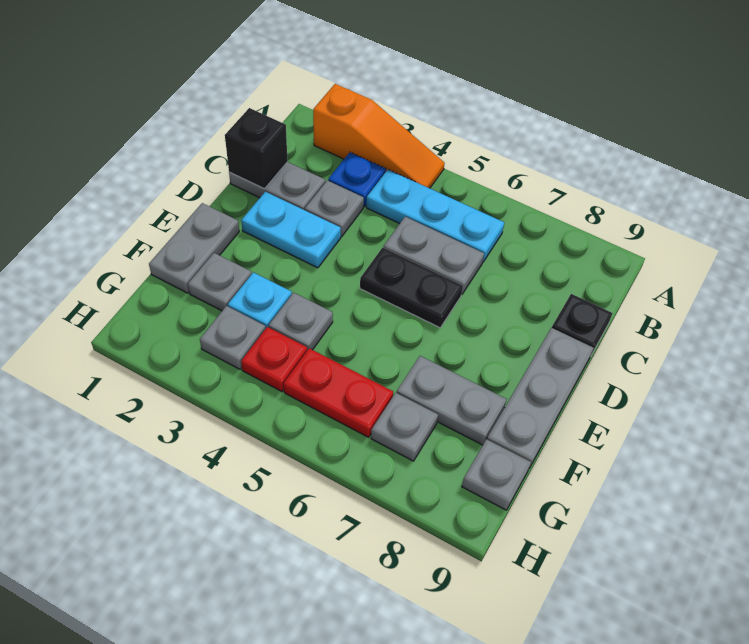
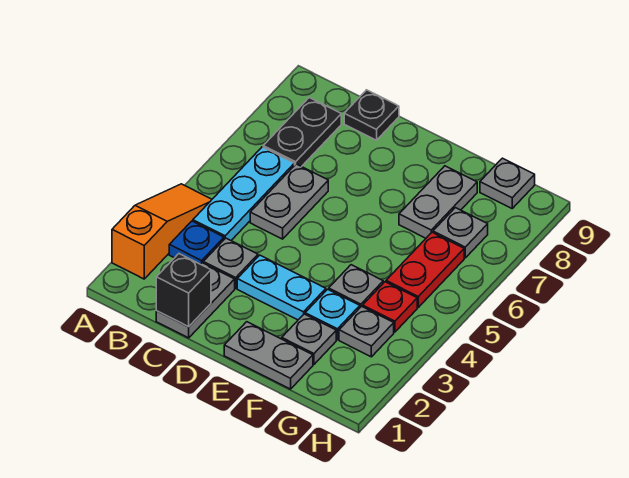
cyan plate D2:D3 level 1 -> cyan plate D3:E3 level 1
black plate D5:D6 level 1 -> black plate B7:B8 level 1
grey plate D9:F9 level 1 -> none

